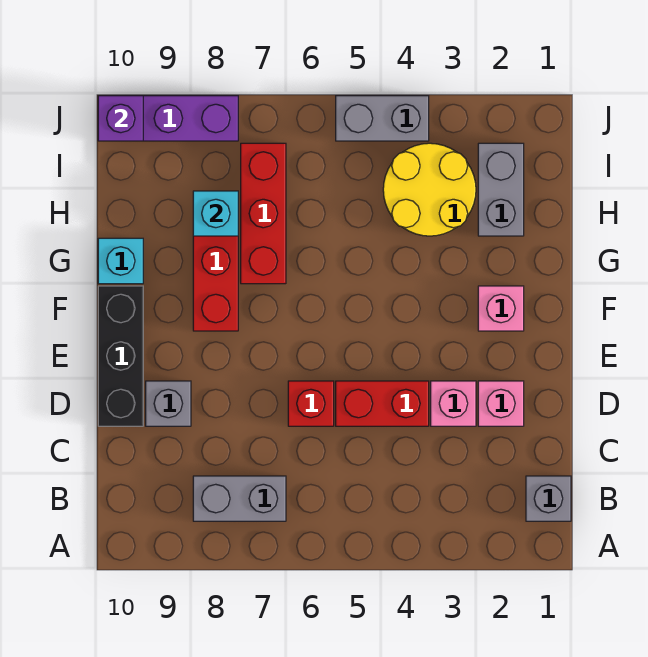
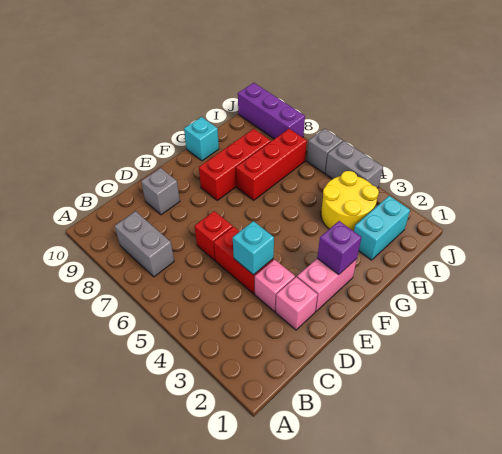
grey brick B1 level 1 -> grey brick J6 level 1
black brick D10:F10 level 1 -> none
pink brick F2 level 1 -> pink brick E2:F2 level 1
grey brick H2:I2 level 1 -> cyan brick H2:I2 level 1
cyan brick H8 level 2 -> cyan brick D4 level 2
purple brick J10 level 2 -> purple brick F2 level 2

